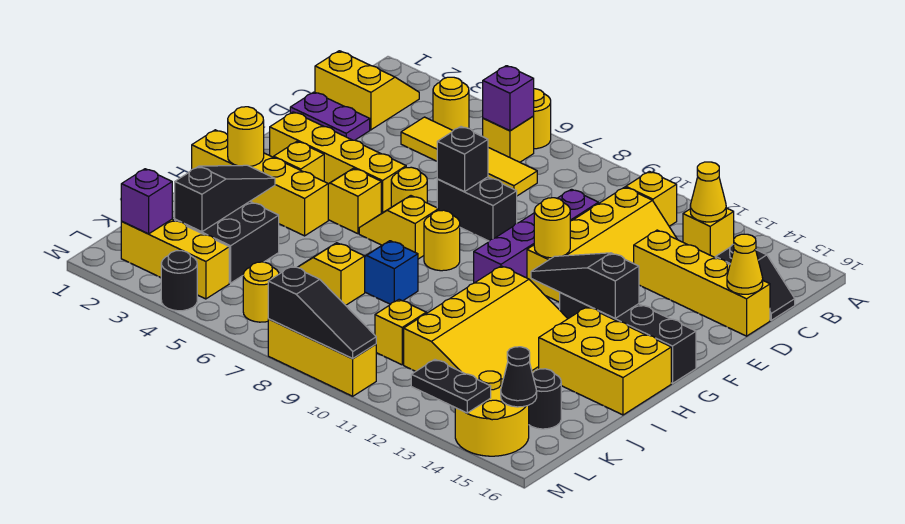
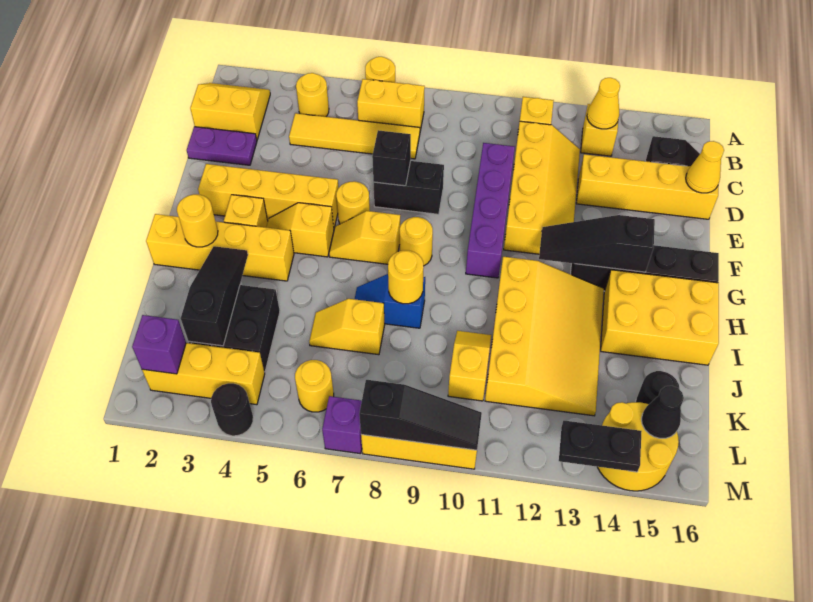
yellow brick B6 level 1 -> yellow brick B6:B7 level 1
purple brick B6 level 2 -> purple brick M7 level 1
yellow round brick F11 level 2 -> yellow round brick I8 level 2

